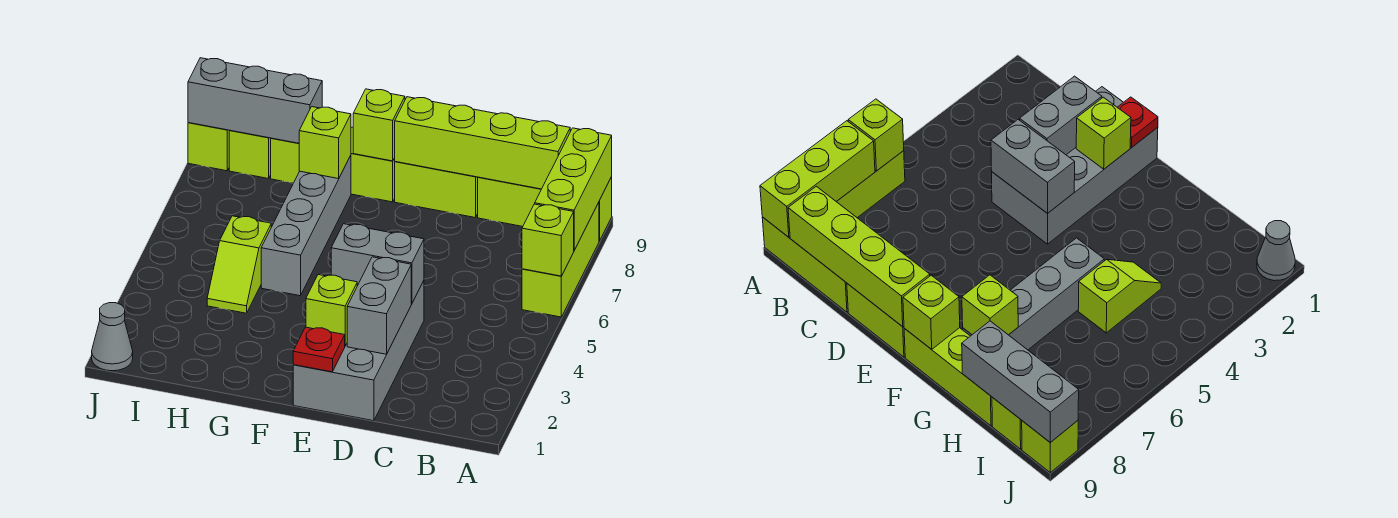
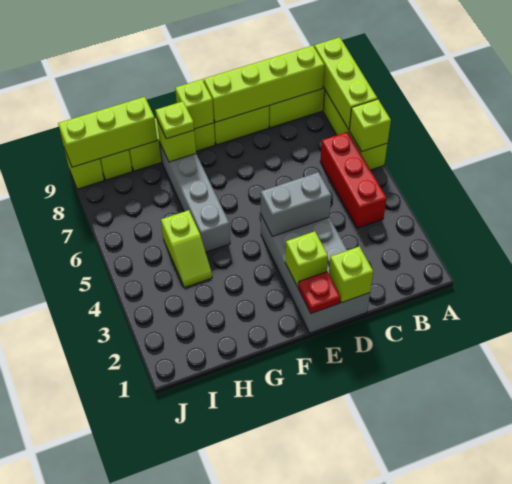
none -> red brick B4:B6 level 1
none -> lime brick D1 level 2
grey brick D2:D3 level 2 -> none
none -> lime plate G8 level 3
grey brick H9:J9 level 2 -> lime brick H9:J9 level 2
grey cone J1 level 1 -> none

